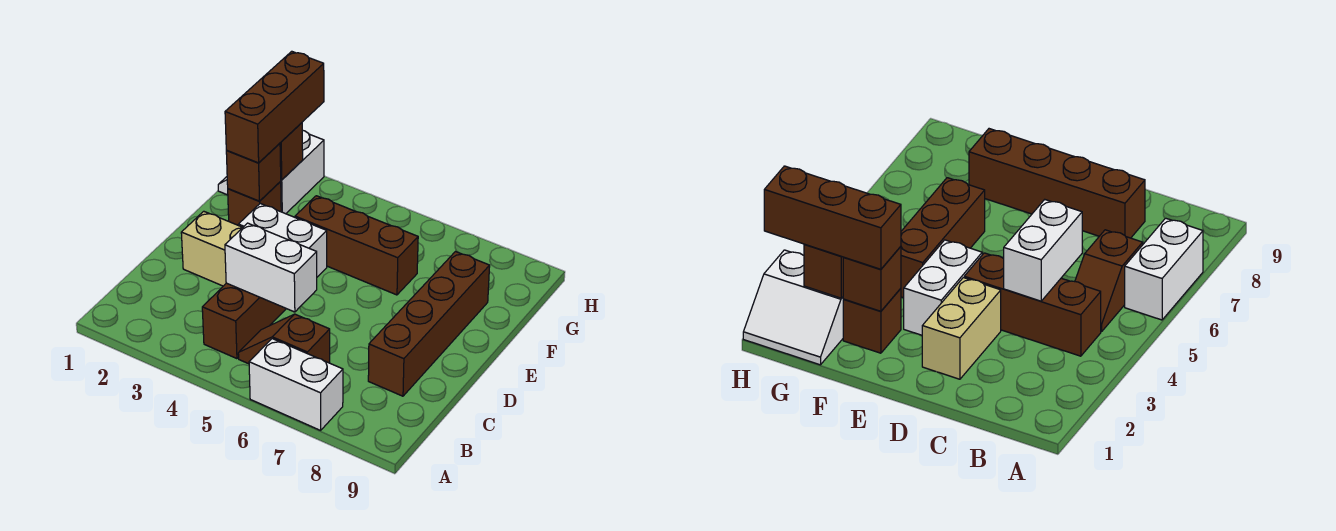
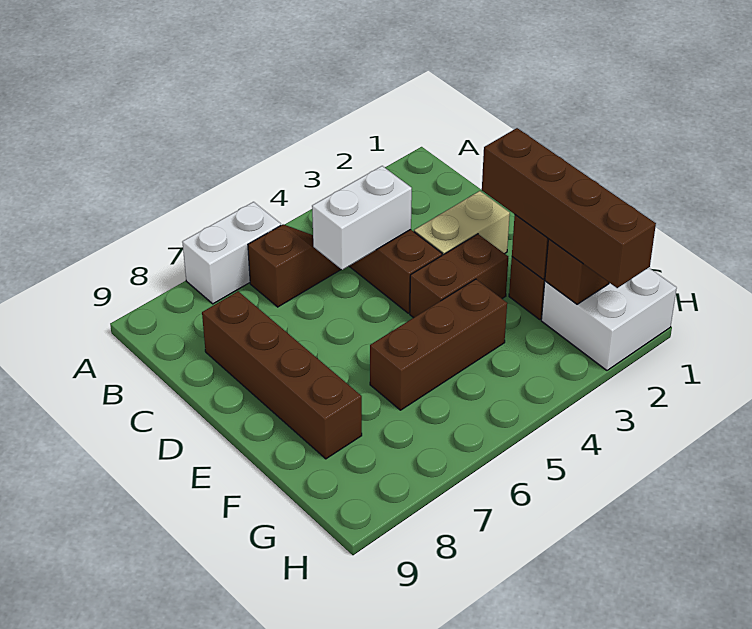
white brick E3:E4 level 1 -> brown brick E3:E4 level 1
brown brick F2:H2 level 3 -> brown brick E2:H2 level 3
white slope G1:H2 level 1 top 2 -> white brick G1:H2 level 1

